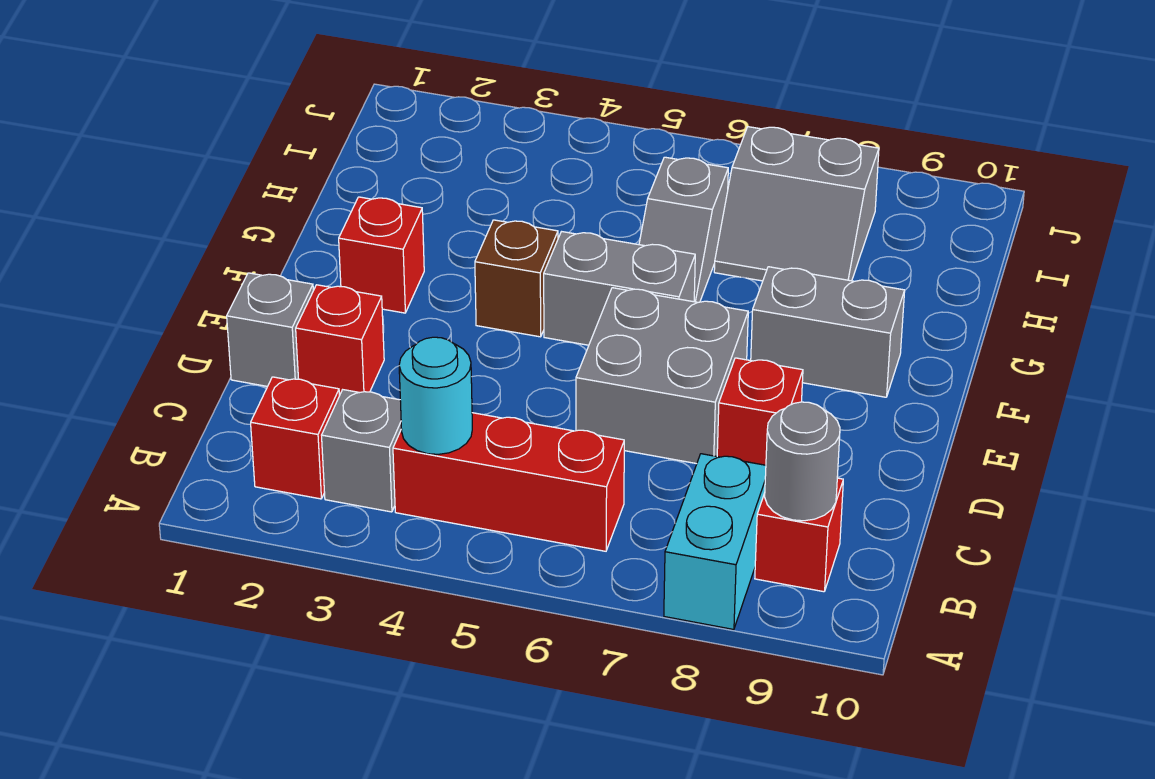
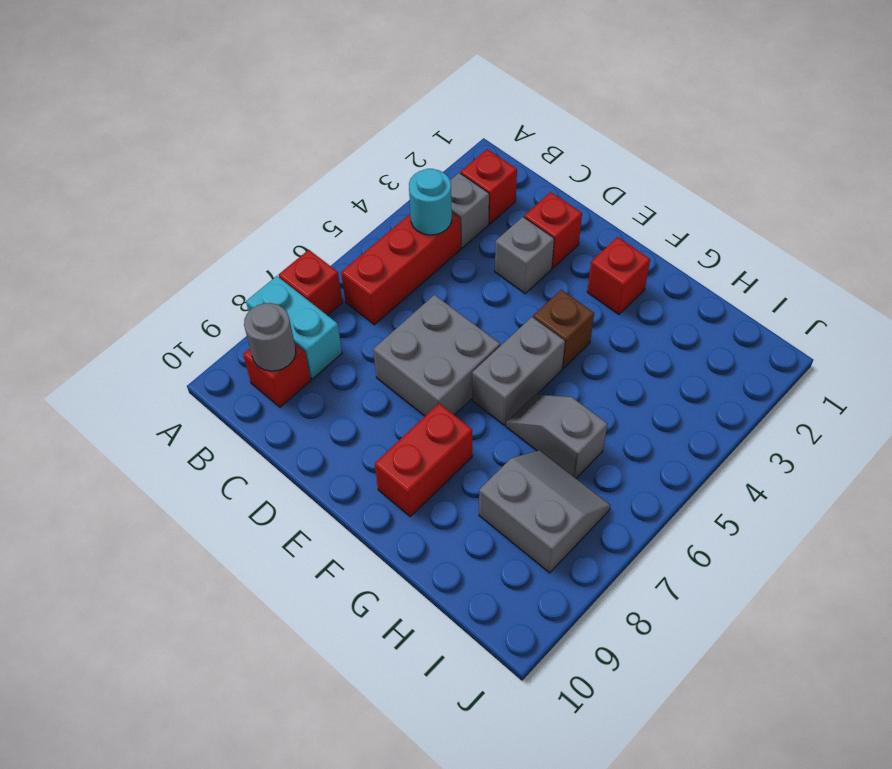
grey brick D1 level 1 -> grey brick D3 level 1
red brick D8 level 1 -> red brick A7 level 1
grey brick F8:F9 level 1 -> red brick F8:F9 level 1
grey slope H7:I8 level 1 top I -> grey slope H7:I8 level 1 top 8

